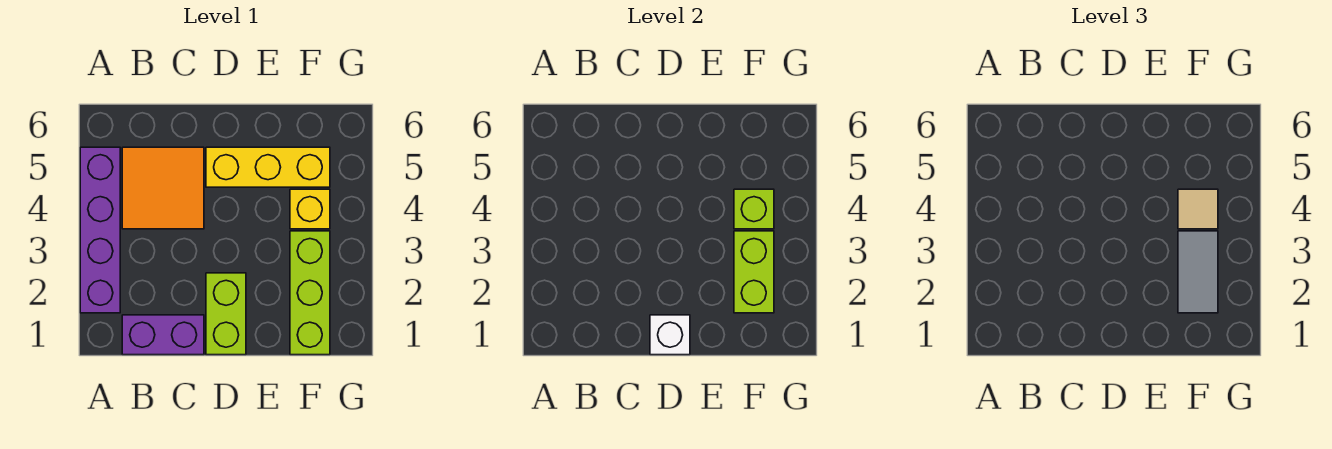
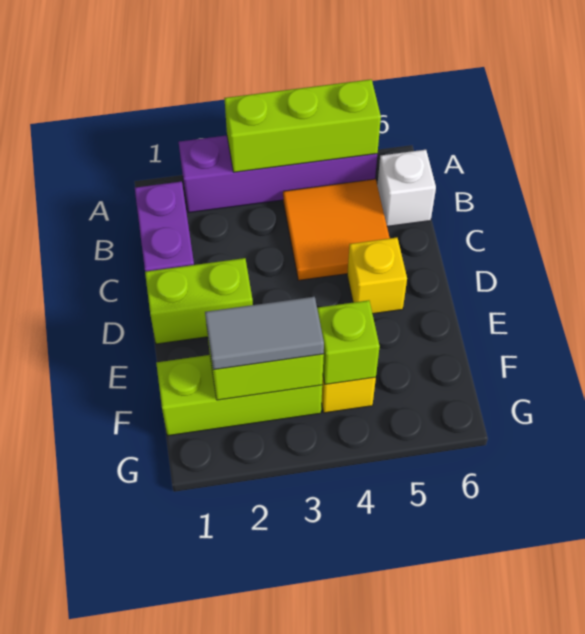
none -> lime brick A3:A5 level 2
white brick D1 level 2 -> white brick B6 level 1
yellow brick D5:F5 level 1 -> yellow brick D5 level 1
tan tile F4 level 3 -> none

